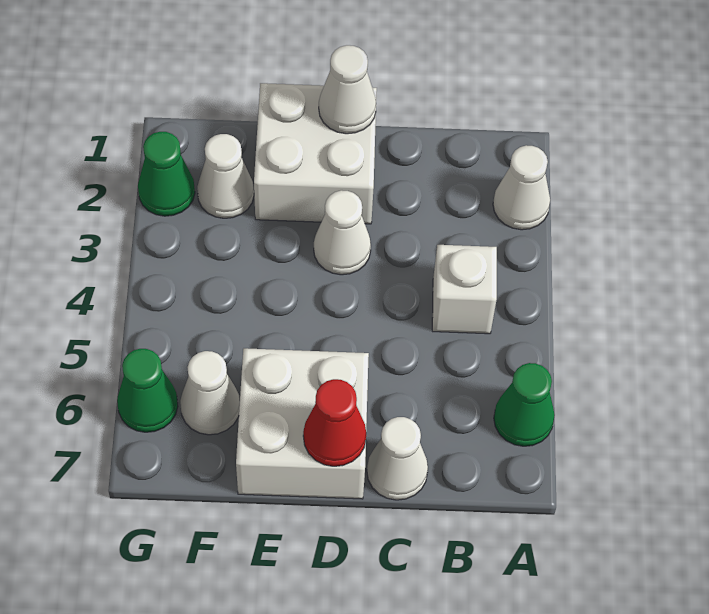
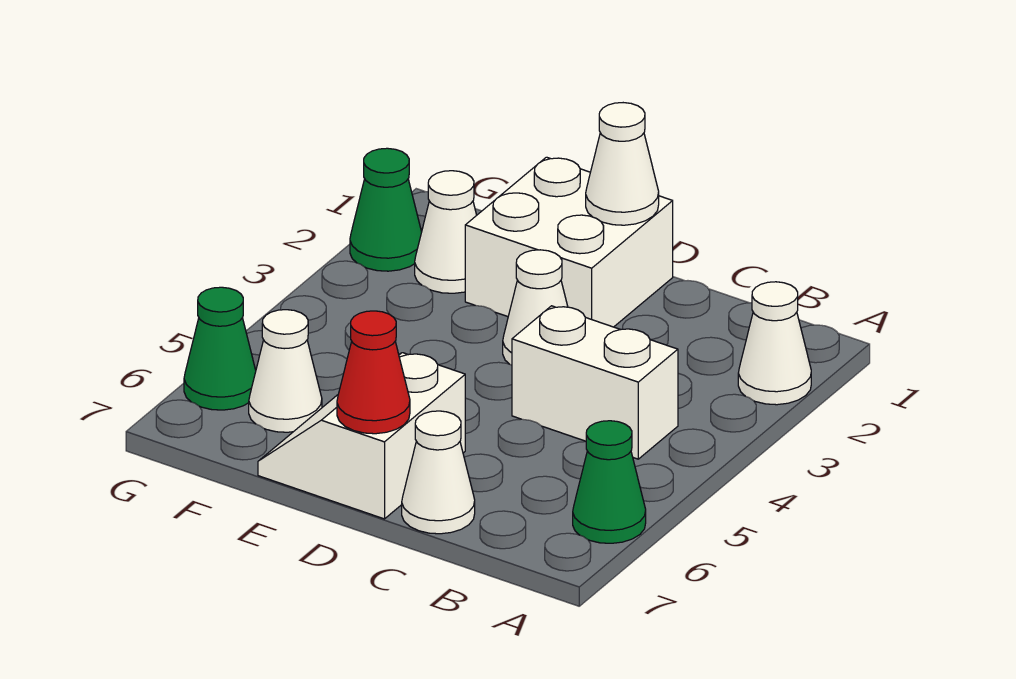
white brick B4 level 1 -> white brick B4:C4 level 1
white brick D6:E7 level 1 -> white slope D6:E7 level 1 top D

